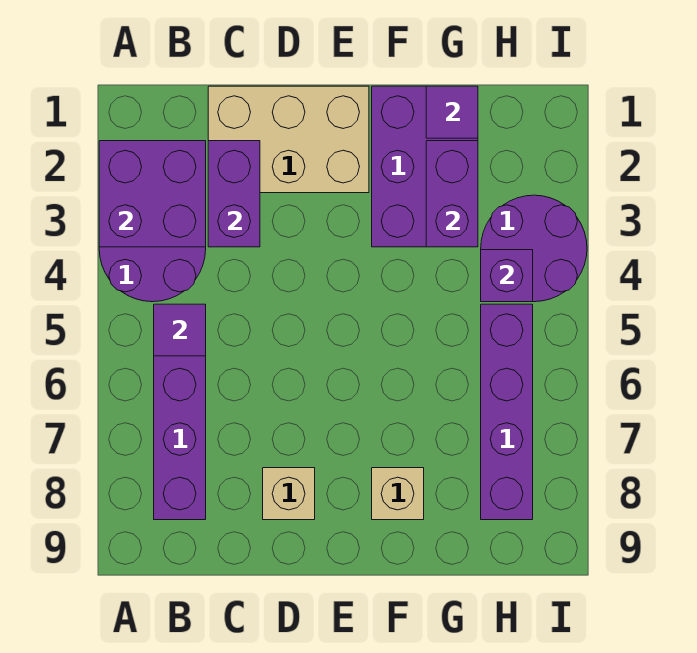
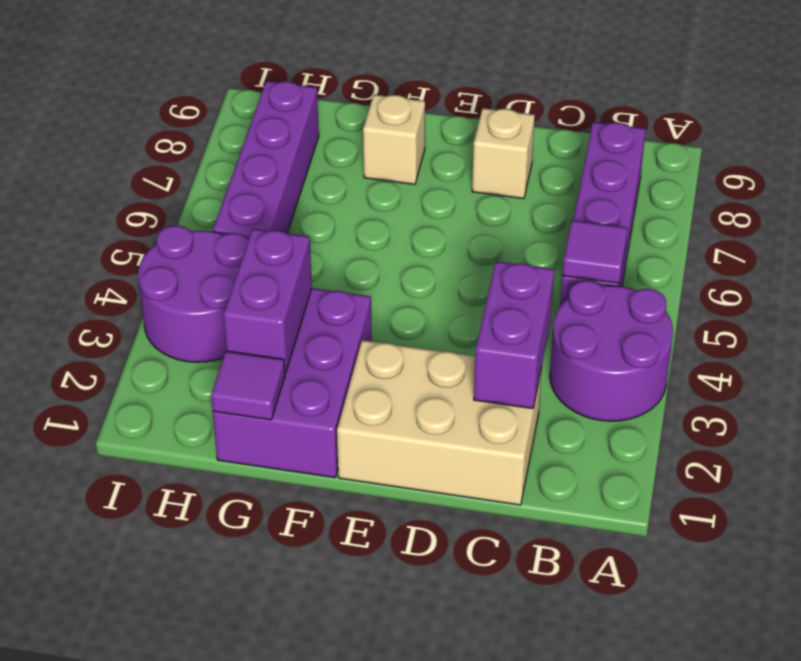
purple brick A2:B3 level 2 -> none
purple brick H4 level 2 -> none

